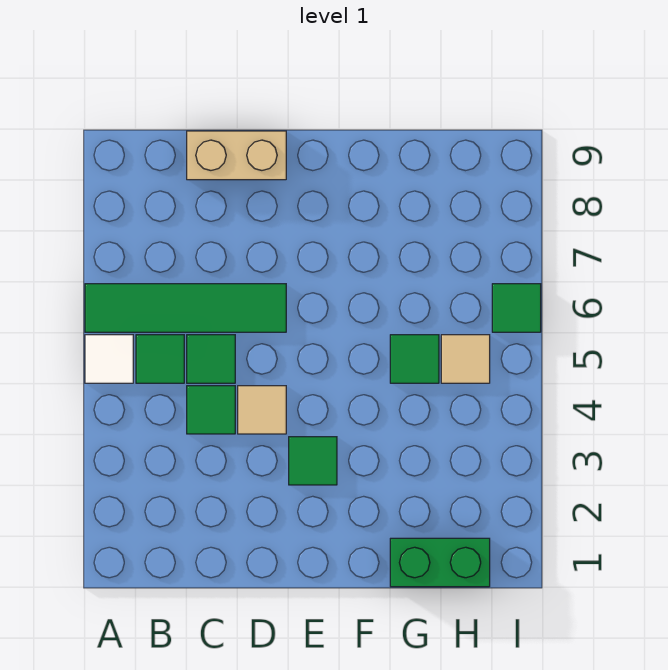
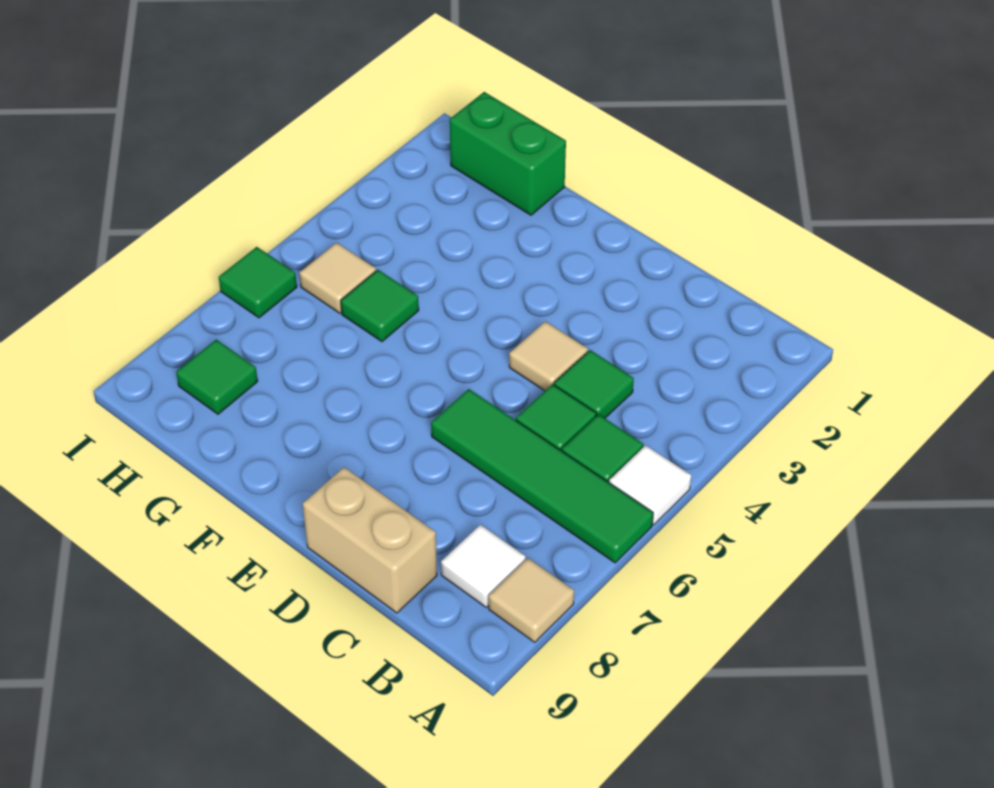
none -> tan tile A8 level 1
none -> white tile B8 level 1
green tile E3 level 1 -> green tile H8 level 1

